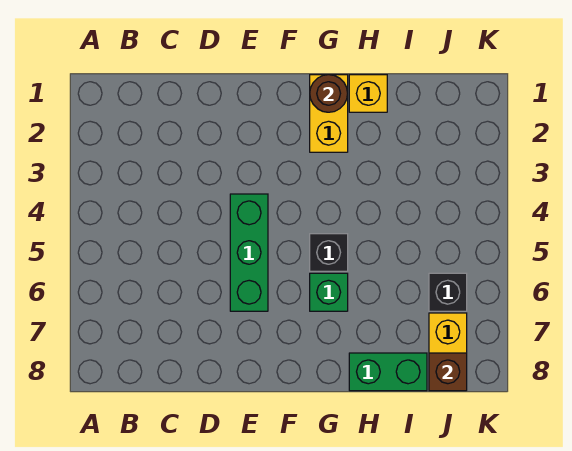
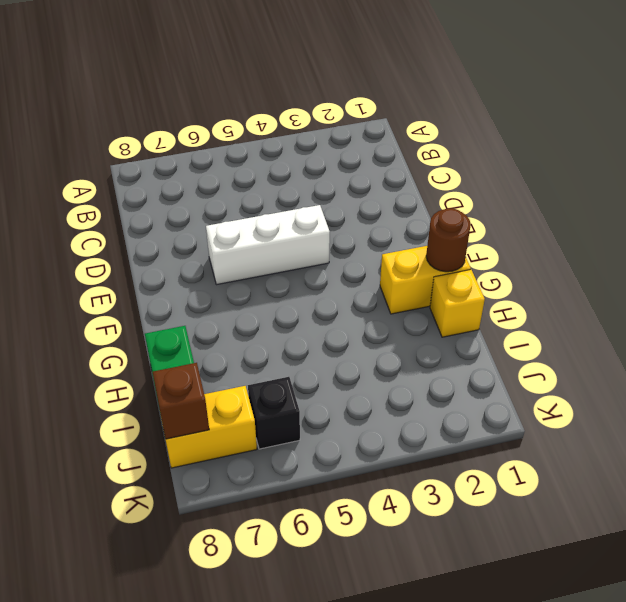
green brick E4:E6 level 1 -> white brick E4:E6 level 1
black brick G5 level 1 -> none
green brick G6 level 1 -> none

